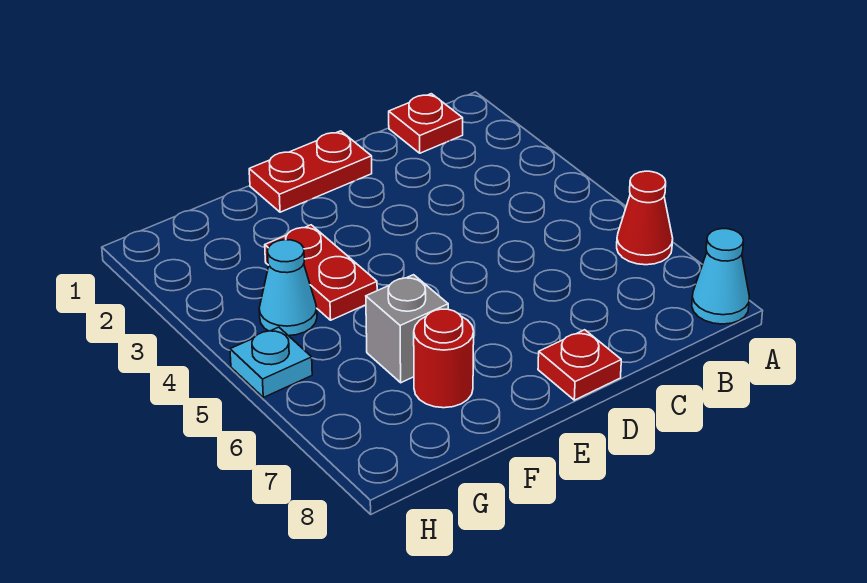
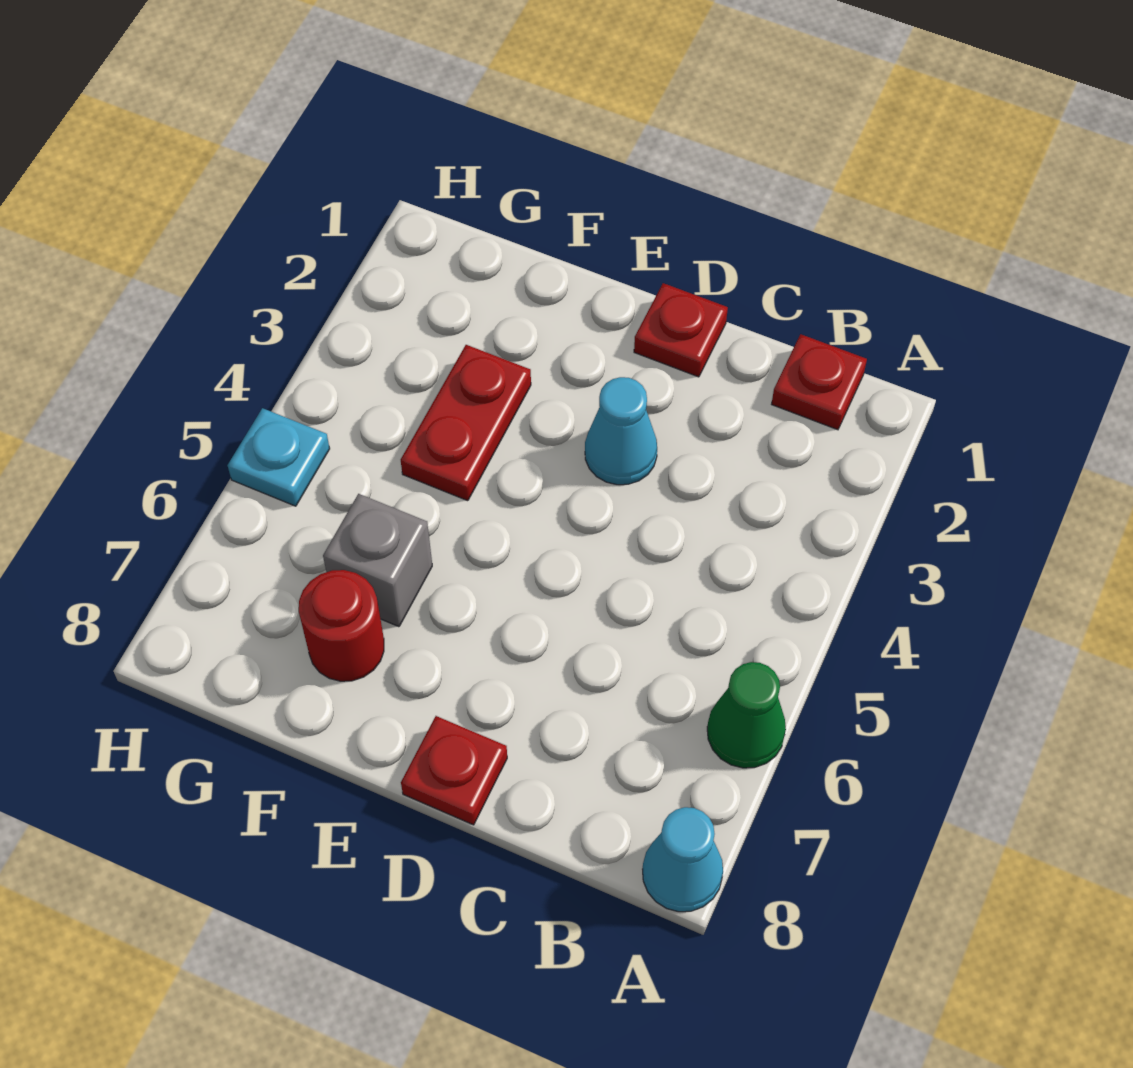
red cone A6 level 1 -> green cone A6 level 1
red plate D1:E1 level 1 -> red plate D1 level 1
cyan cone G4 level 1 -> cyan cone D3 level 1

